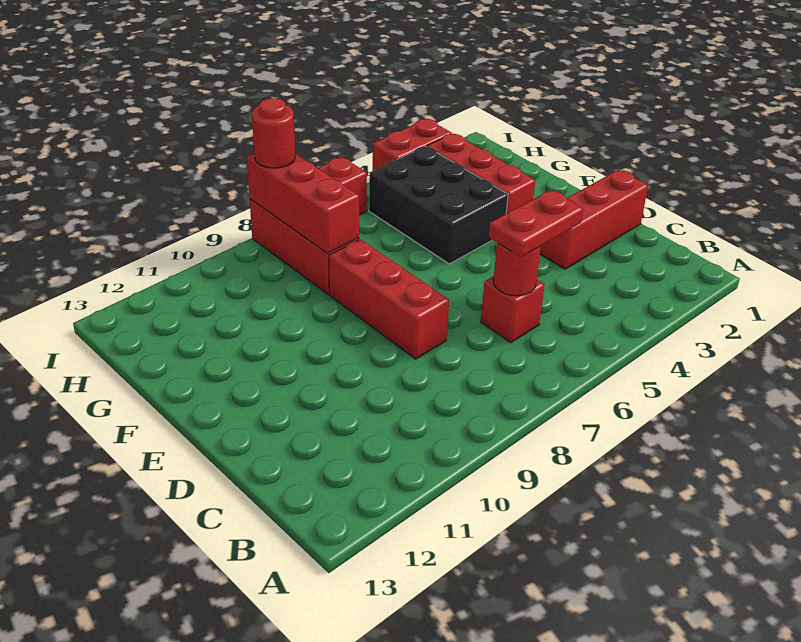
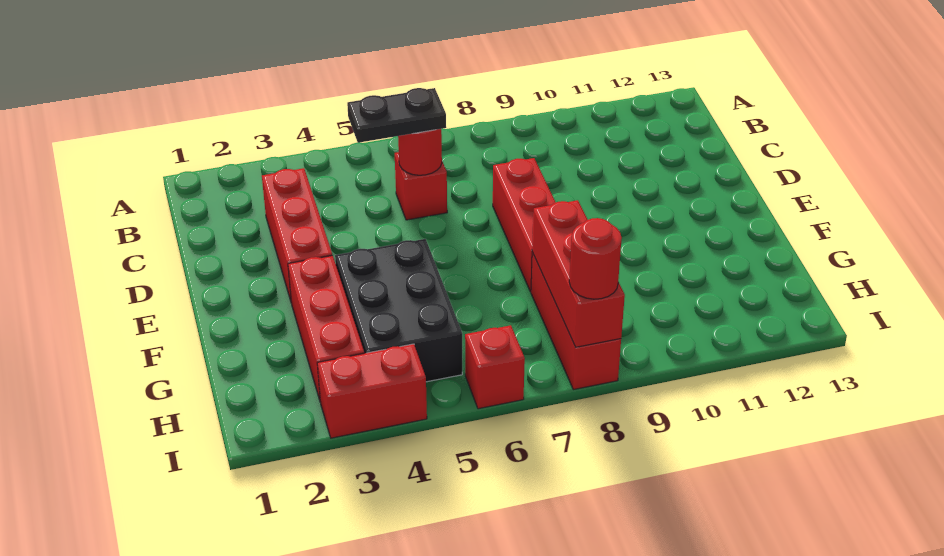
red plate C5:C6 level 3 -> black plate C5:C6 level 3
red brick D1:D3 level 1 -> red brick C3:E3 level 1

